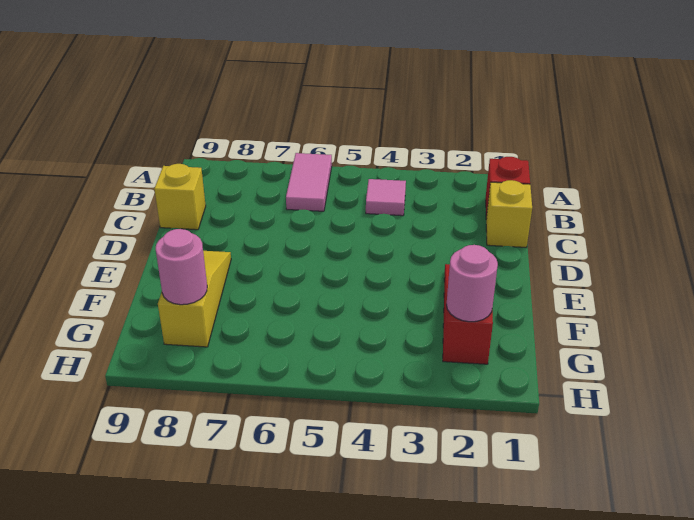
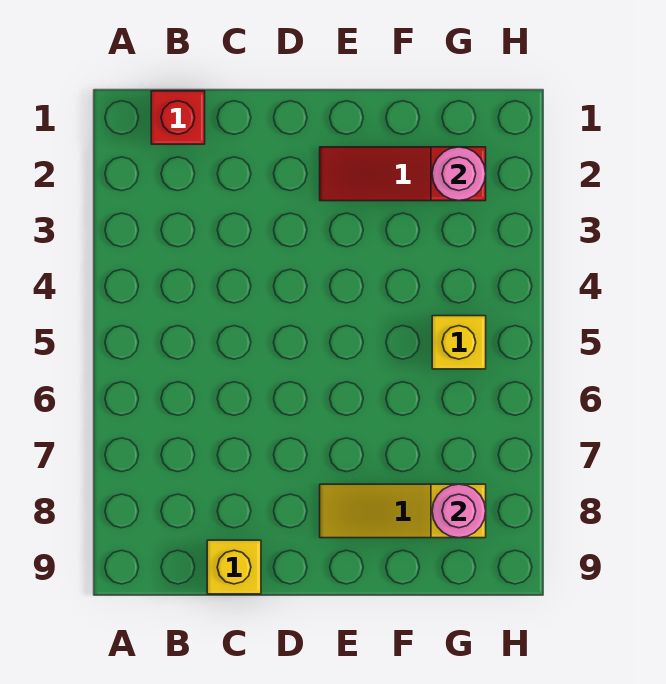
pink tile A6:B6 level 1 -> none
pink tile B4 level 1 -> none
yellow brick C1 level 1 -> yellow brick G5 level 1

